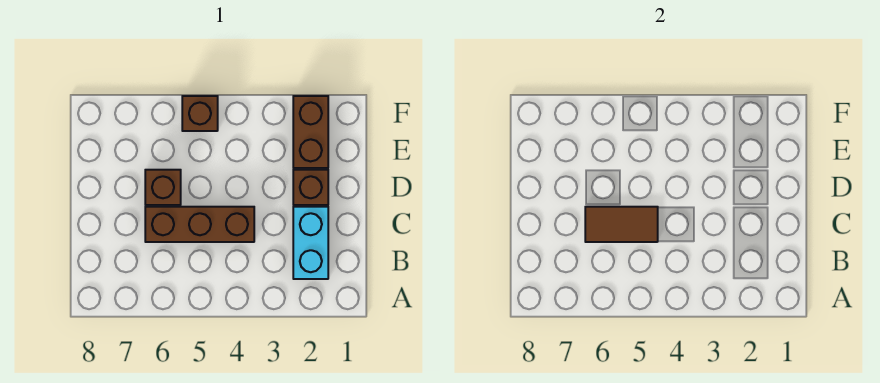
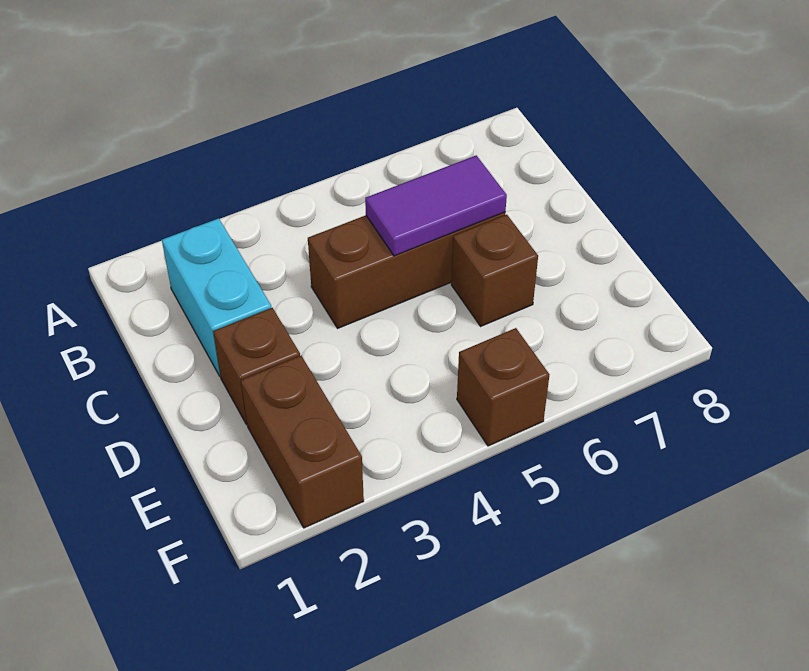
brown tile C5:C6 level 2 -> purple tile C5:C6 level 2

